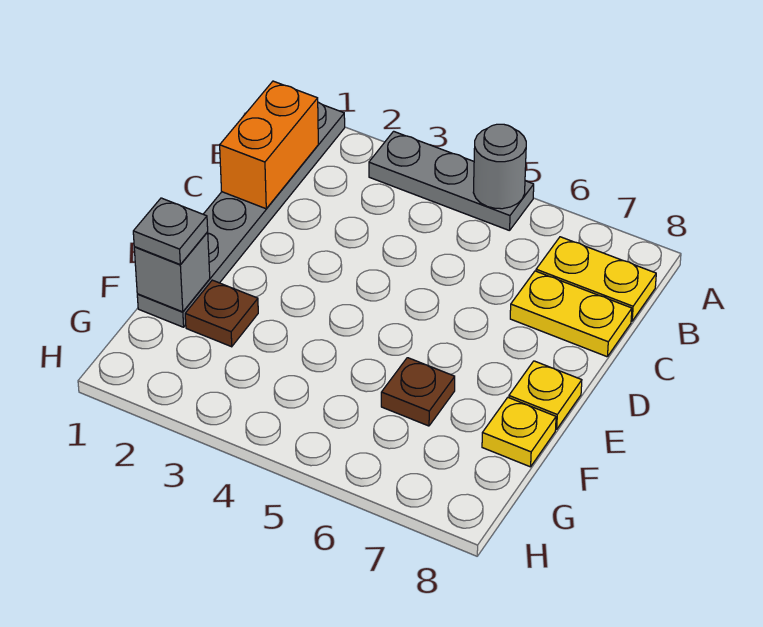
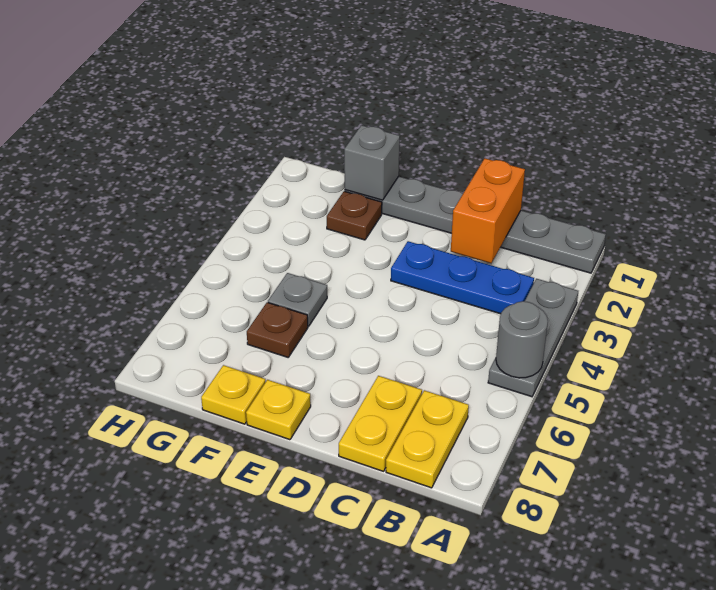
orange brick B1:C1 level 2 -> orange brick C1:C2 level 2
none -> blue plate B3:D3 level 1
grey plate F1 level 3 -> grey plate F5 level 1

